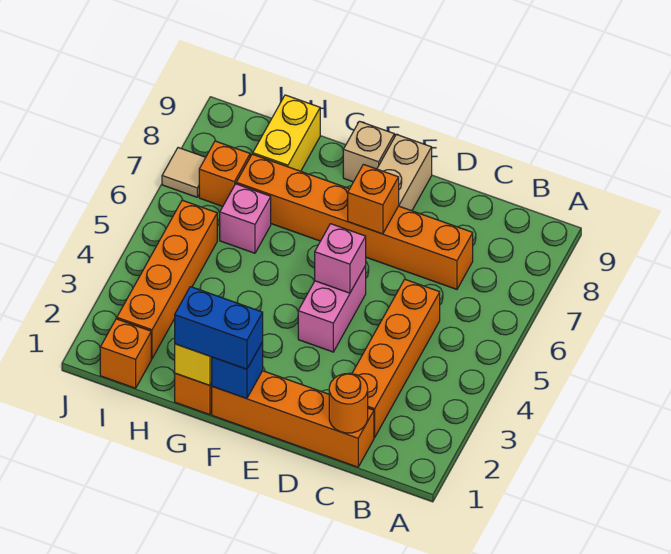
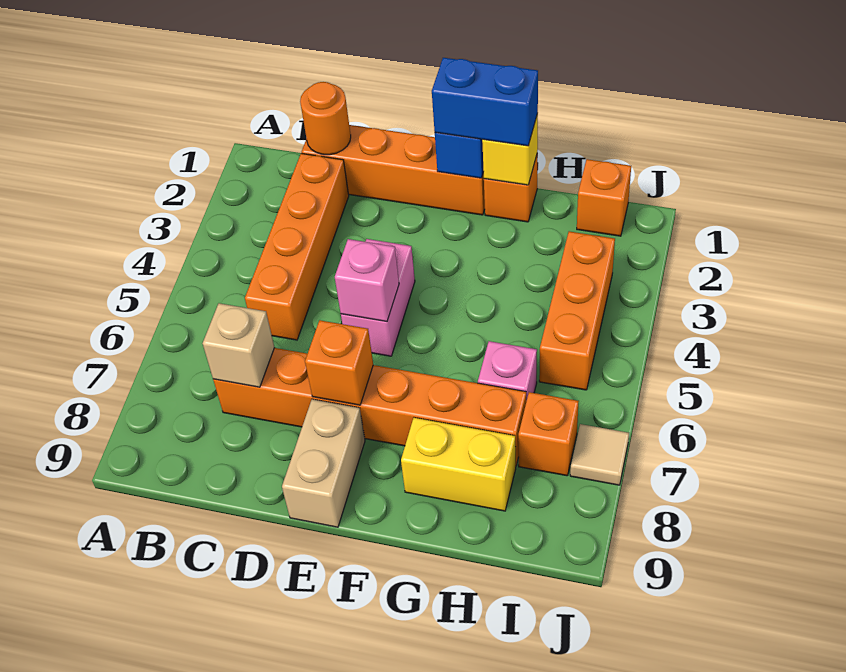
tan brick F9 level 1 -> tan brick C7 level 2
yellow brick H8:H9 level 1 -> yellow brick G8:H8 level 1
orange brick I2:I5 level 1 -> orange brick I3:I5 level 1

